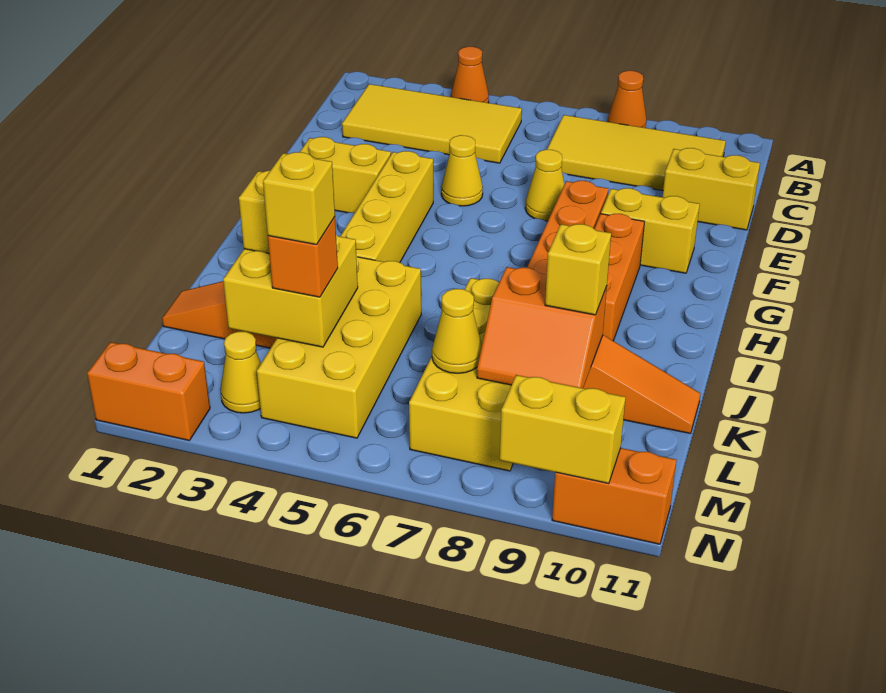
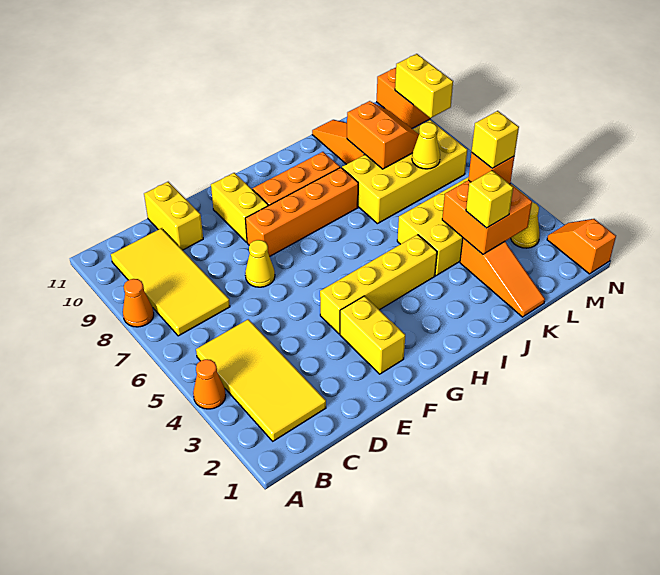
yellow cone E5 level 1 -> none
yellow brick K3:L4 level 2 -> orange brick K3:L4 level 2
yellow brick K9 level 3 -> none
orange brick N1:N2 level 1 -> orange slope N1:N2 level 1 top 1

